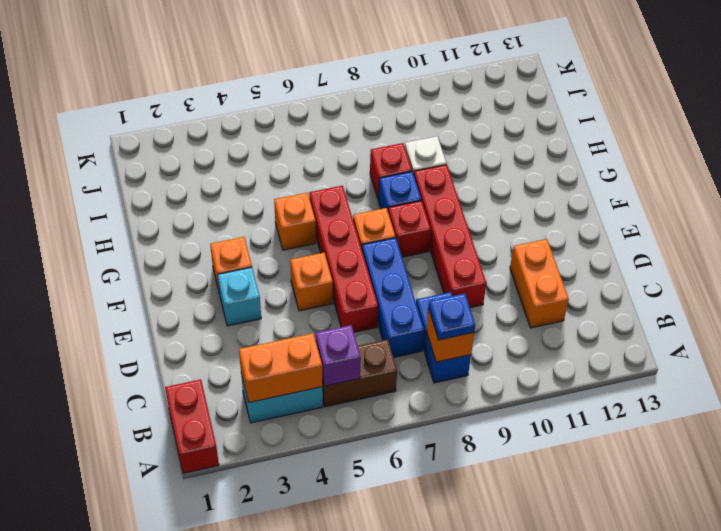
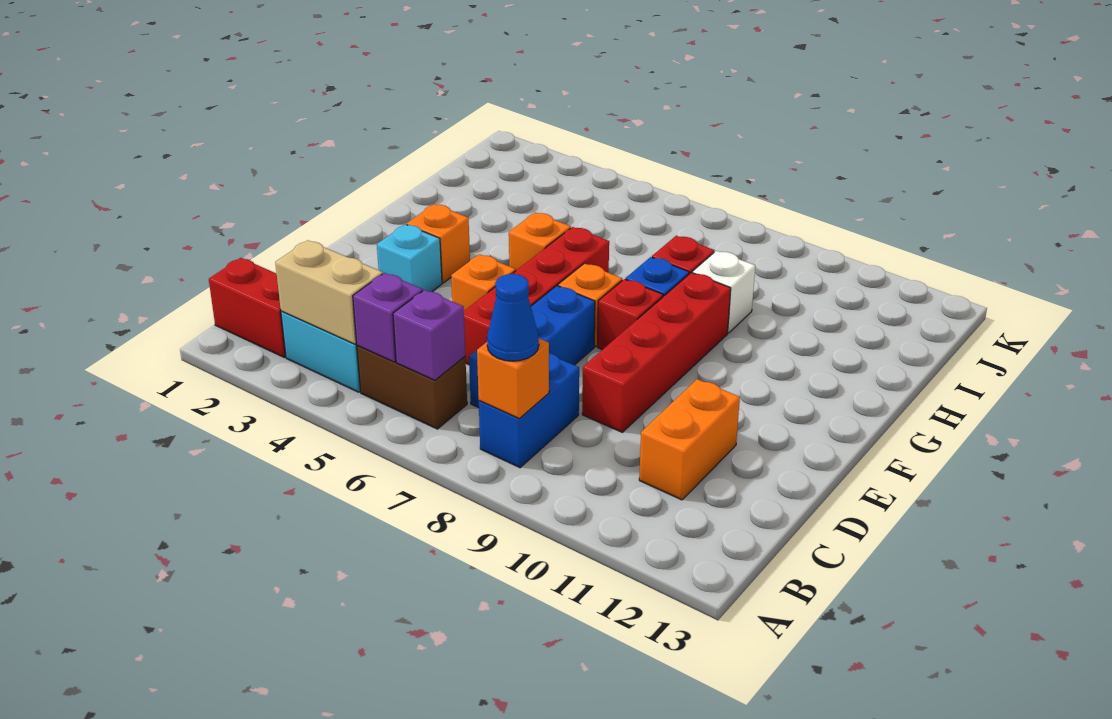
red brick A1:B1 level 1 -> red brick B1:B2 level 1
orange brick B3:B4 level 2 -> tan brick B3:B4 level 2
none -> purple brick B6 level 2
blue plate B8 level 3 -> blue cone B8 level 3

